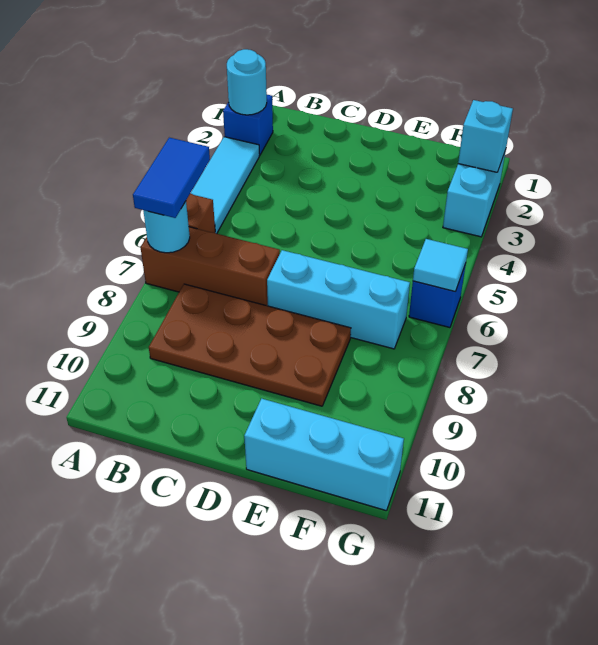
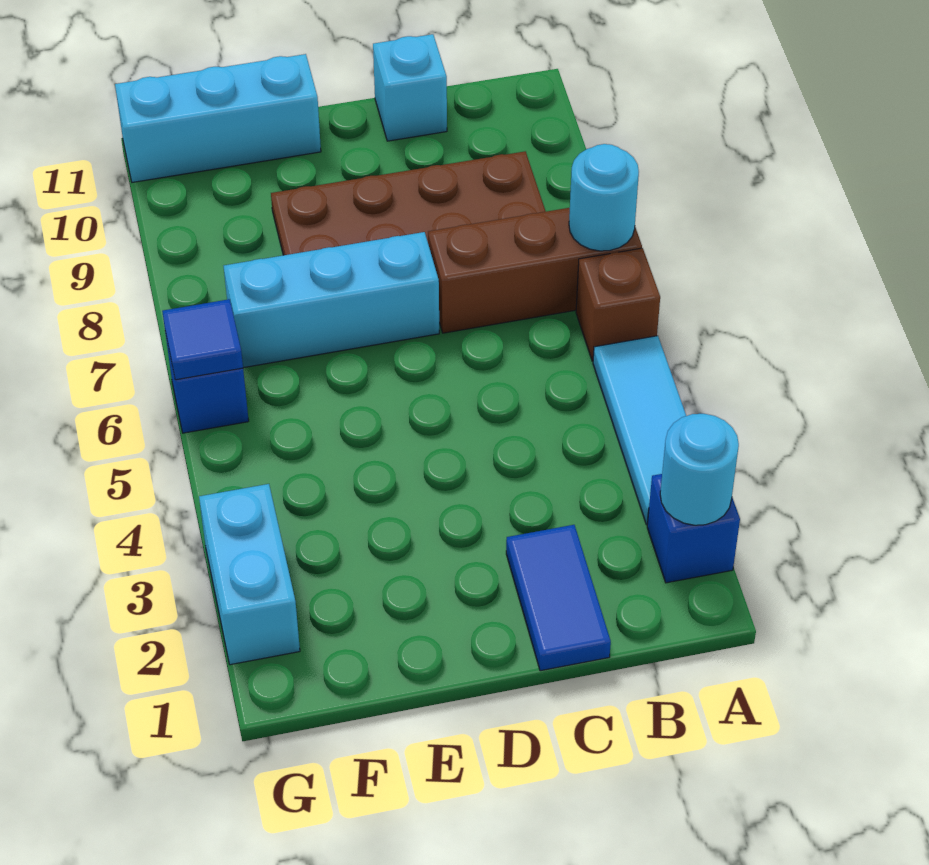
blue tile A6:A7 level 3 -> blue tile C1:C2 level 1
cyan brick G2 level 2 -> cyan brick C11 level 1
cyan tile G6 level 2 -> blue tile G6 level 2

